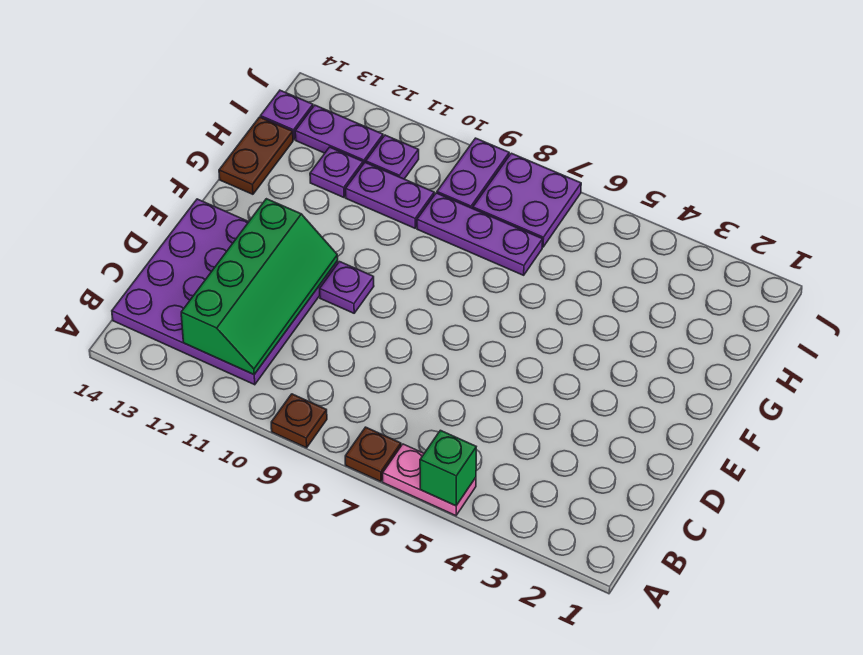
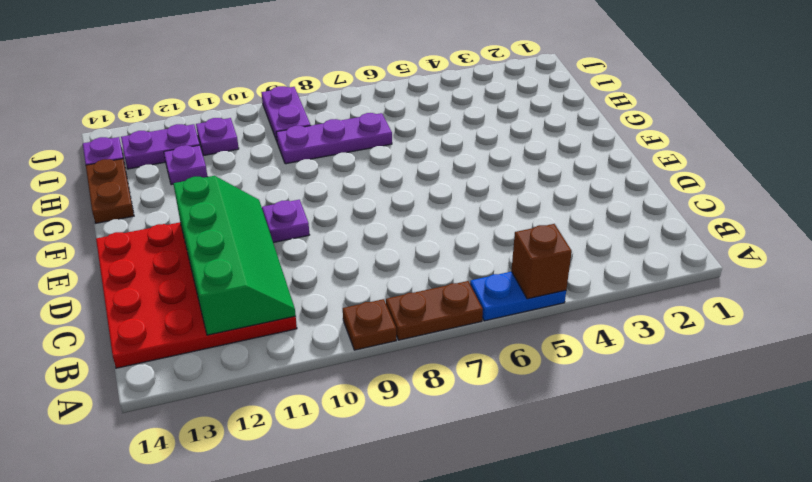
pink plate A5:A6 level 1 -> blue plate A5:A6 level 1
green brick A5 level 2 -> brown brick A5 level 2
brown plate A7 level 1 -> brown plate A7:A8 level 1
purple plate B11:E14 level 1 -> red plate B11:E14 level 1
purple plate H10:H11 level 1 -> none
purple plate I7:J8 level 1 -> none

